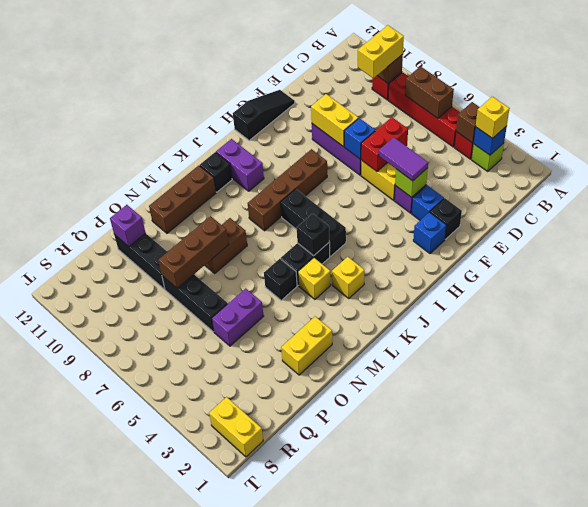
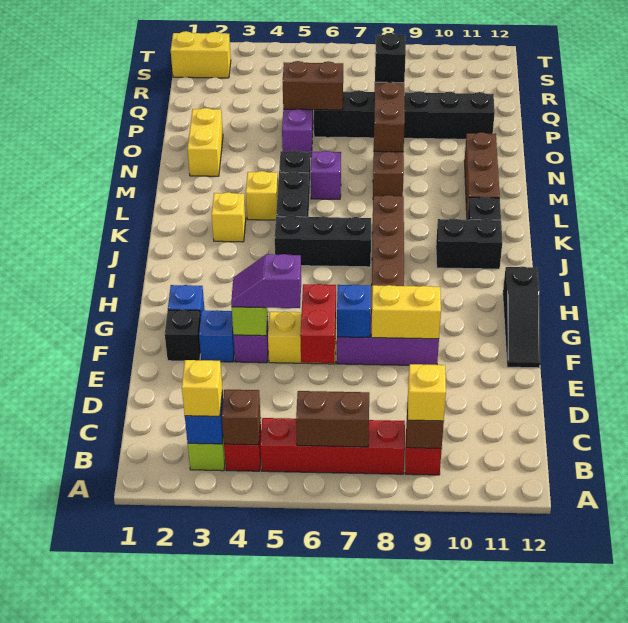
yellow brick B9:C9 level 3 -> yellow brick B9 level 3
purple tile F4:F5 level 3 -> purple slope F4:F5 level 3 top 5
purple brick J10:J11 level 1 -> black brick J10:J11 level 1
black brick K5 level 2 -> black brick P8 level 3
none -> brown brick P5:P6 level 2
purple brick P11 level 2 -> purple brick M6 level 1

